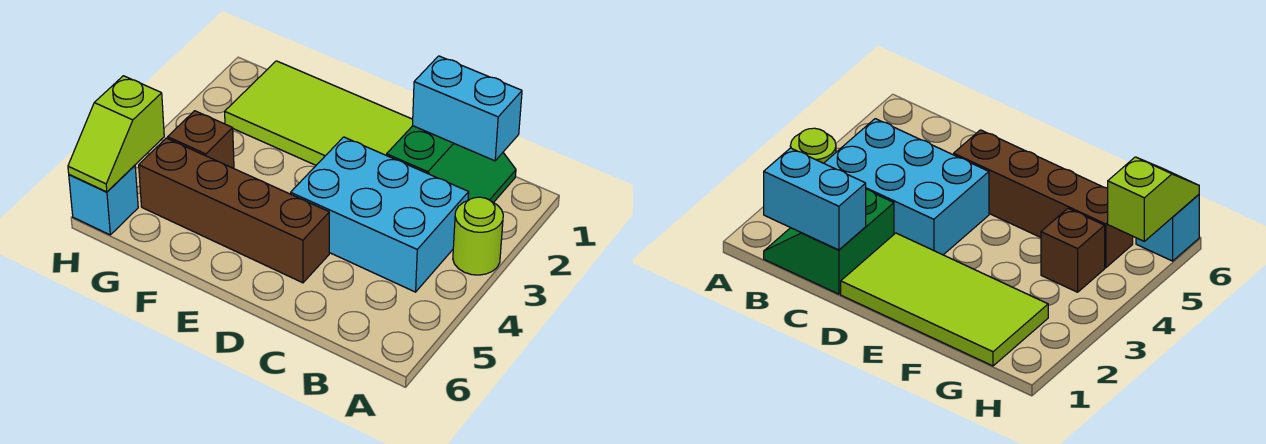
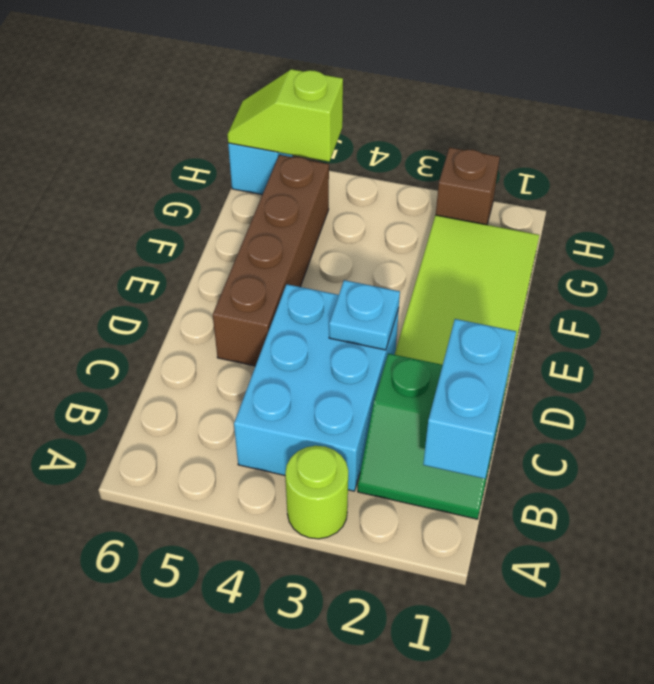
none -> cyan plate D3 level 2
brown brick G4 level 1 -> brown brick H2 level 1

